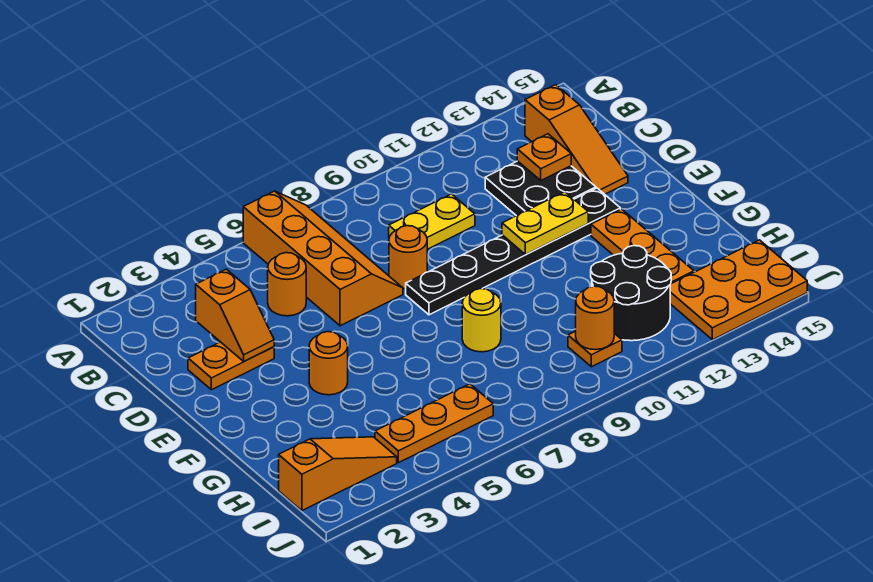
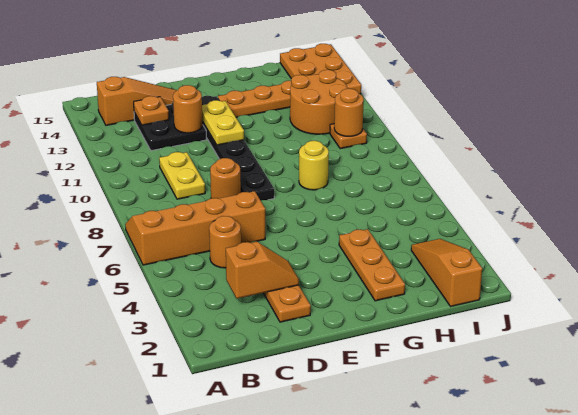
orange round brick F4 level 1 -> orange round brick D12 level 2
black round brick H11:I12 level 1 -> orange round brick H11:I12 level 1
orange plate I4:I6 level 1 -> orange plate G2:G4 level 1

